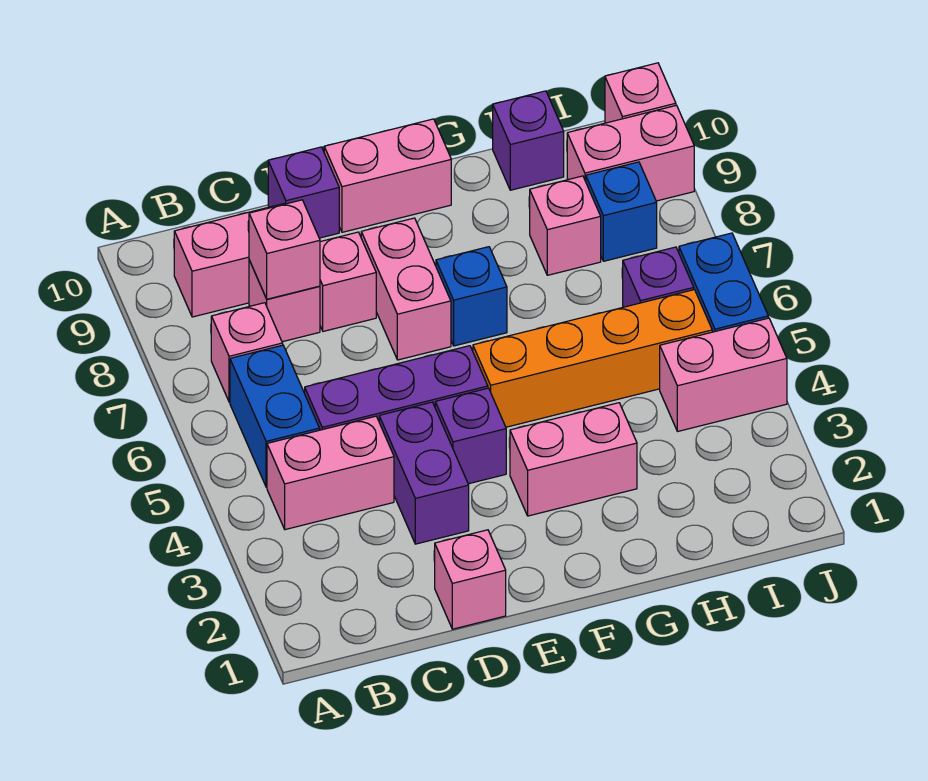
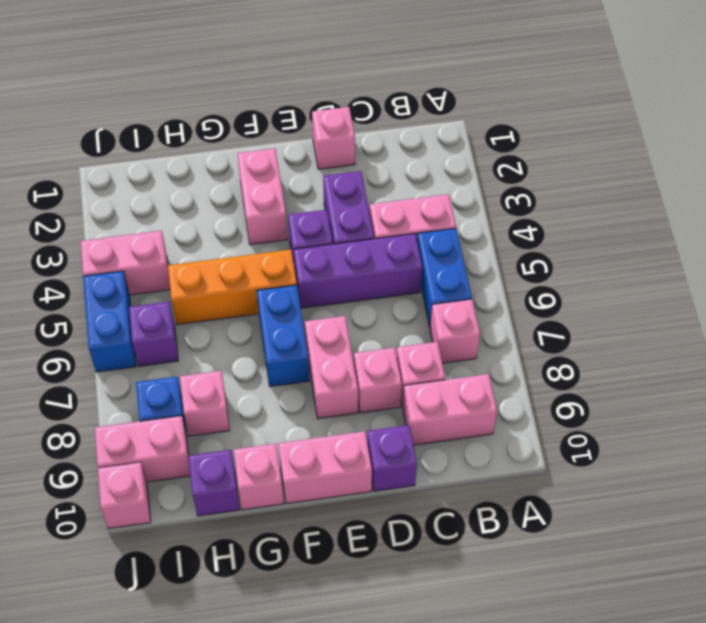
pink brick C8 level 2 -> pink brick G10 level 1
pink brick F3:G3 level 1 -> pink brick F2:F3 level 1
orange brick F5:I5 level 1 -> orange brick F5:H5 level 1
blue brick F7 level 1 -> blue brick F6:F7 level 1

